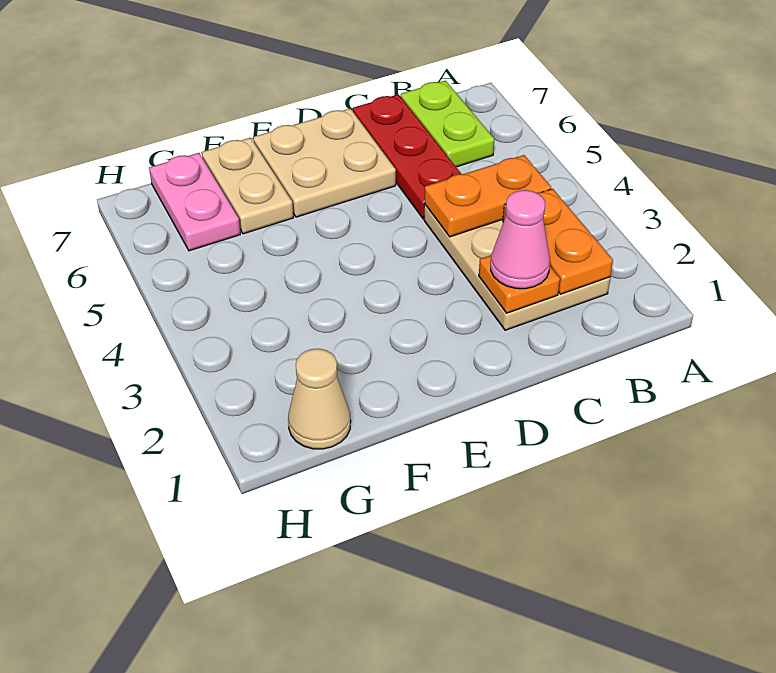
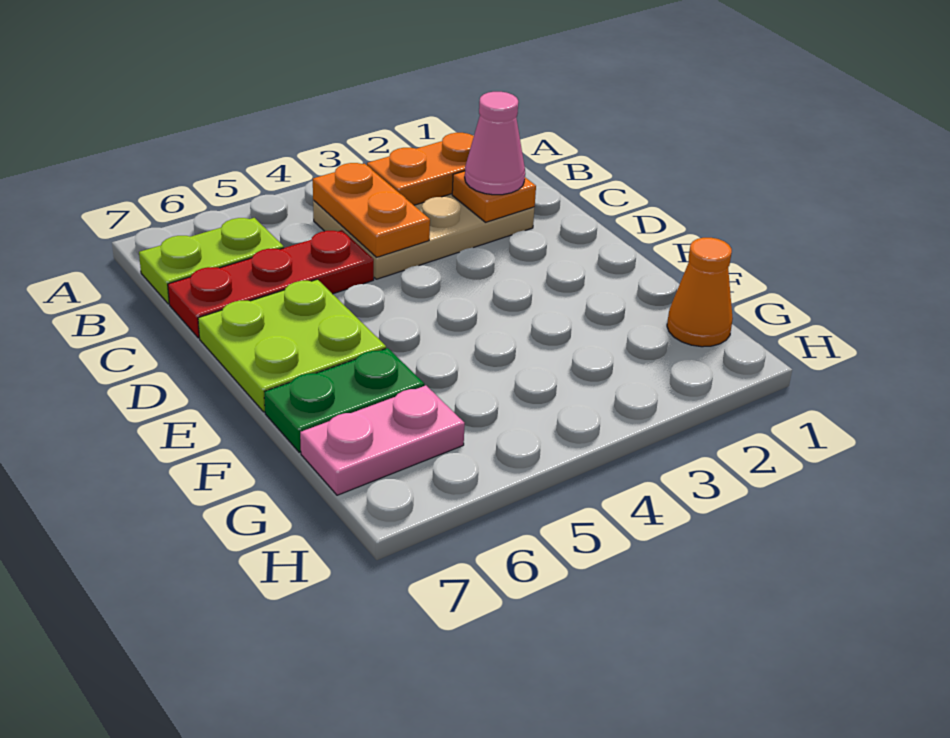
tan plate D6:E7 level 1 -> lime plate D6:E7 level 1
tan plate F6:F7 level 1 -> green plate F6:F7 level 1
tan cone G1 level 1 -> orange cone G1 level 1

